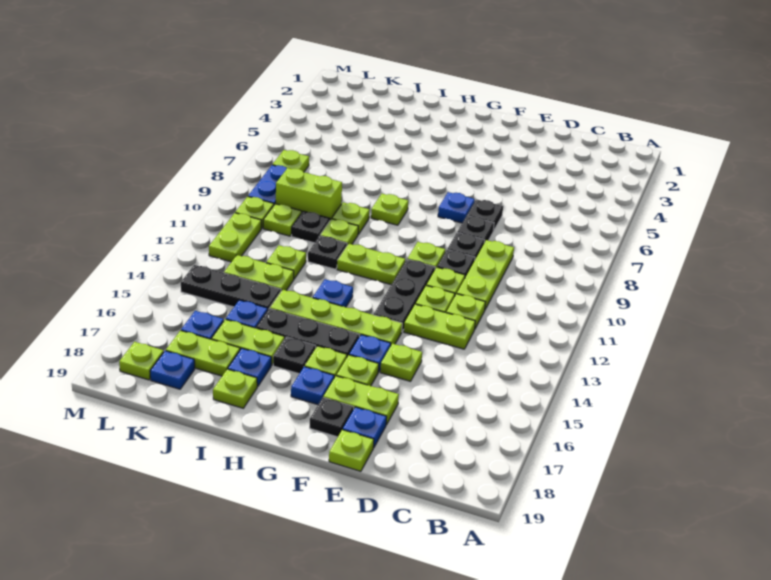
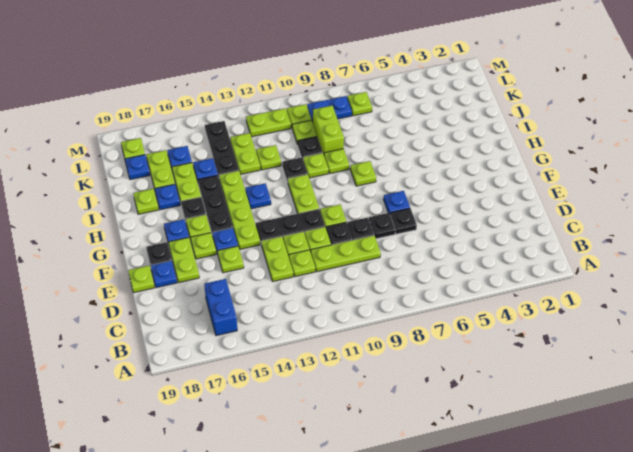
none -> blue brick B16:C16 level 1

